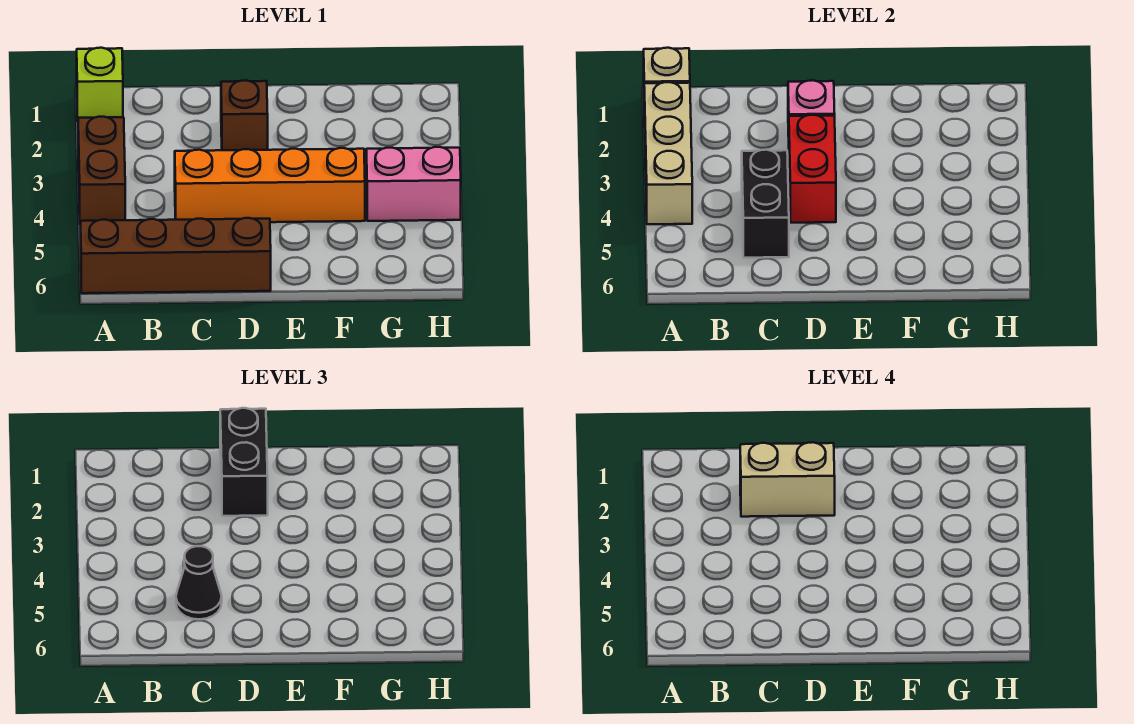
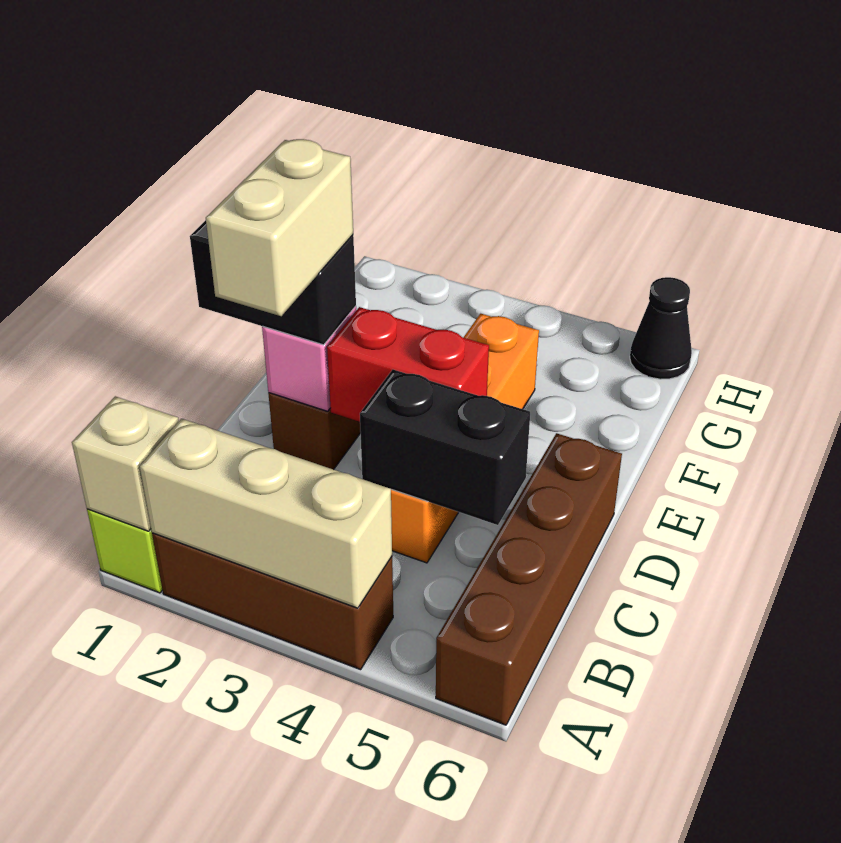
brown brick A3:A4 level 1 -> brown brick A2:A4 level 1
black cone C5 level 3 -> black cone H6 level 1
pink brick G4:H4 level 1 -> none

